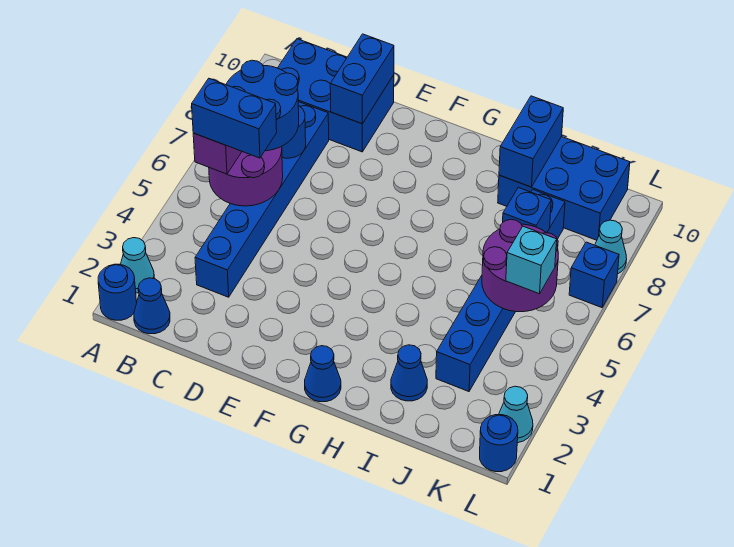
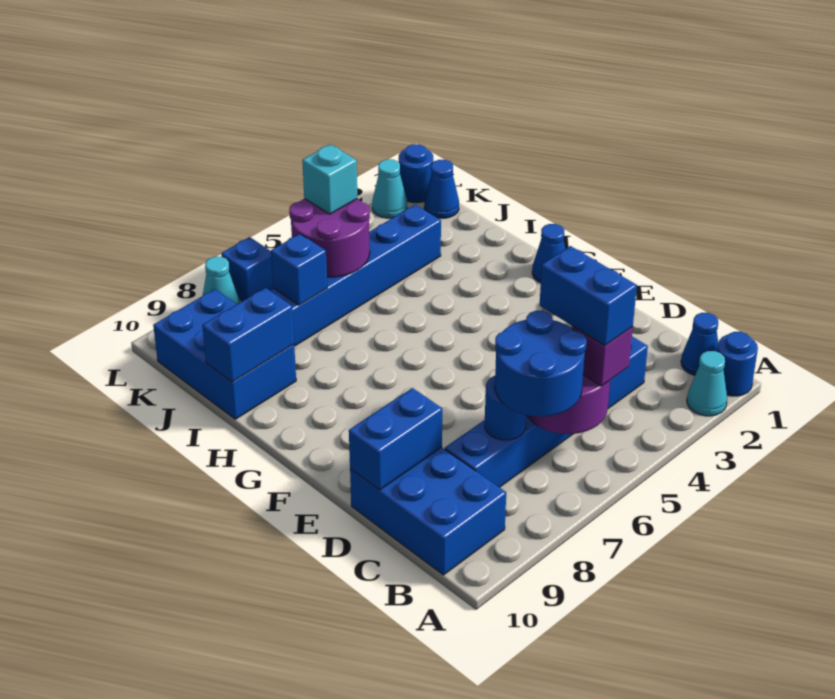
blue cone I2 level 1 -> blue cone K1 level 1

